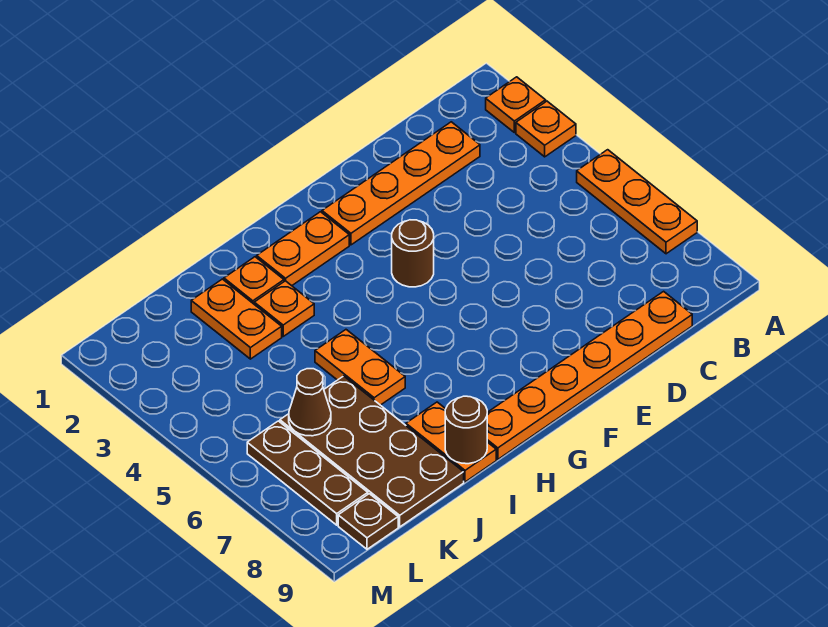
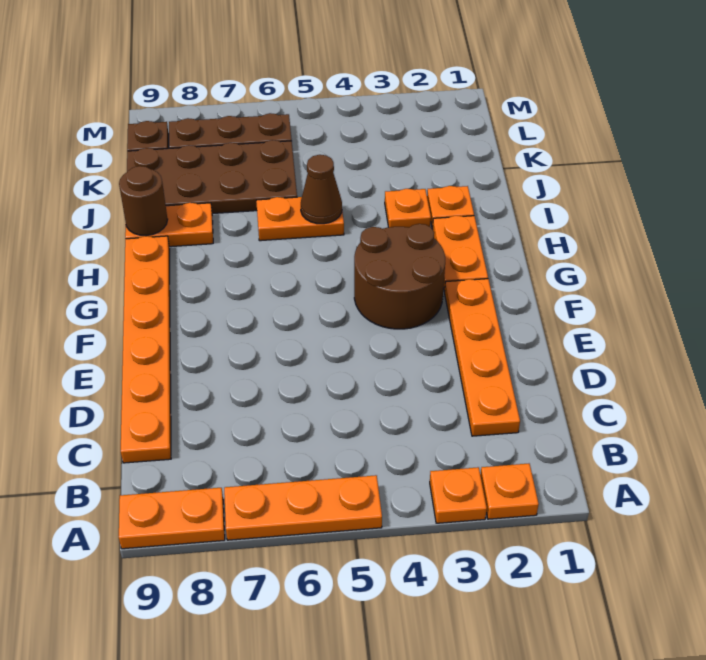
brown round brick F4 level 1 -> brown round brick F3:G4 level 1
orange plate J2:J3 level 1 -> orange plate A8:A9 level 1
brown cone K6 level 2 -> brown cone I5 level 2

